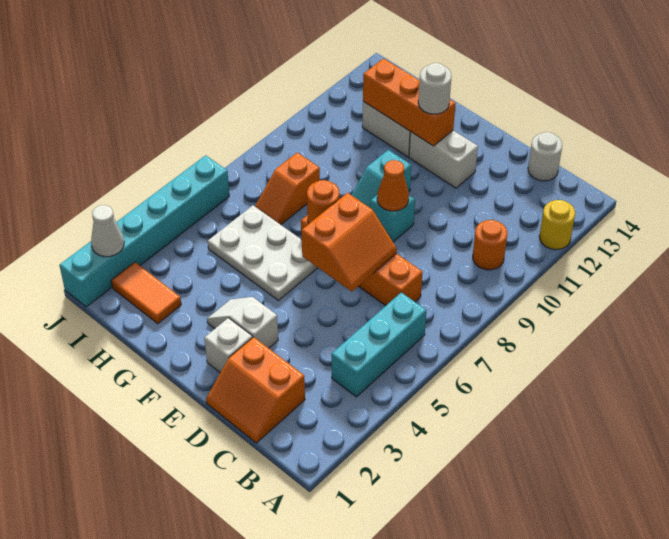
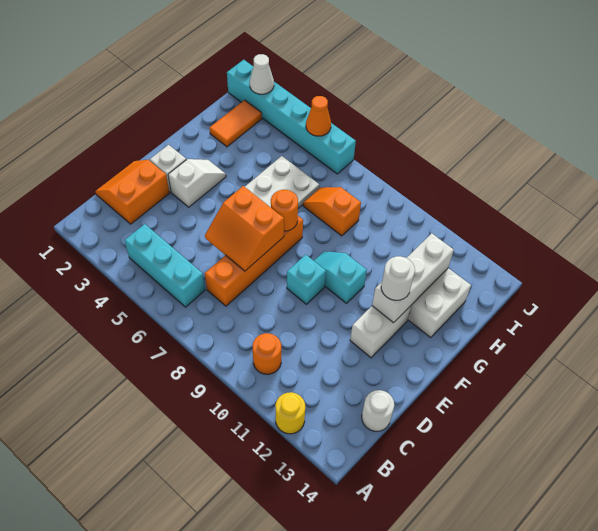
orange cone E9 level 2 -> orange cone J5 level 2
orange brick F12:H12 level 2 -> white brick F12:H12 level 2

